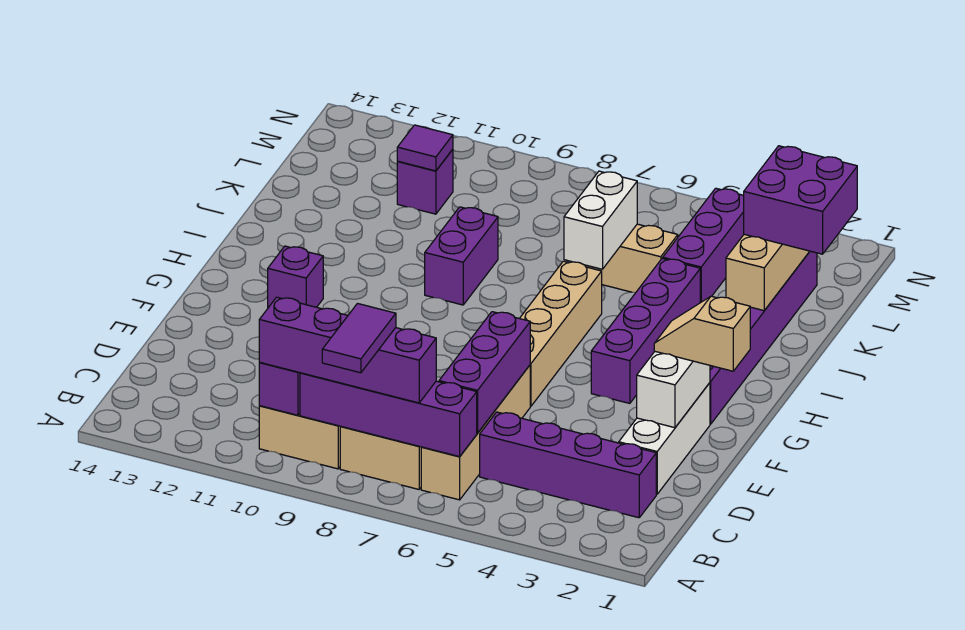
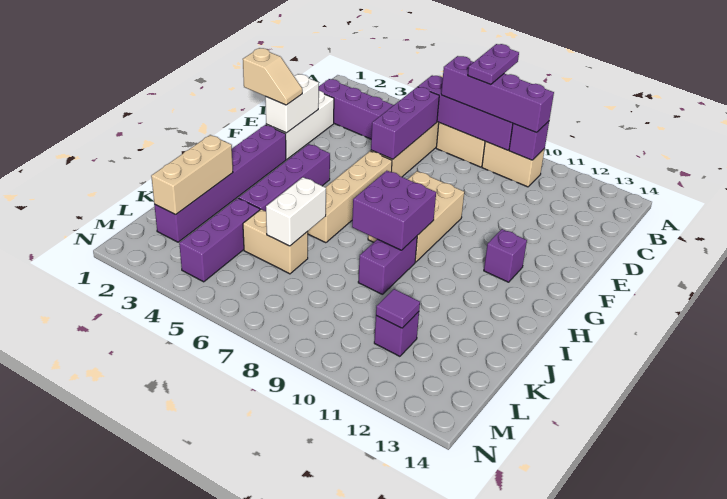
purple tile A8:B8 level 4 -> purple plate A8:B8 level 4
none -> tan brick F8:H9 level 1
purple brick K1:L2 level 3 -> purple brick H8:I9 level 2

